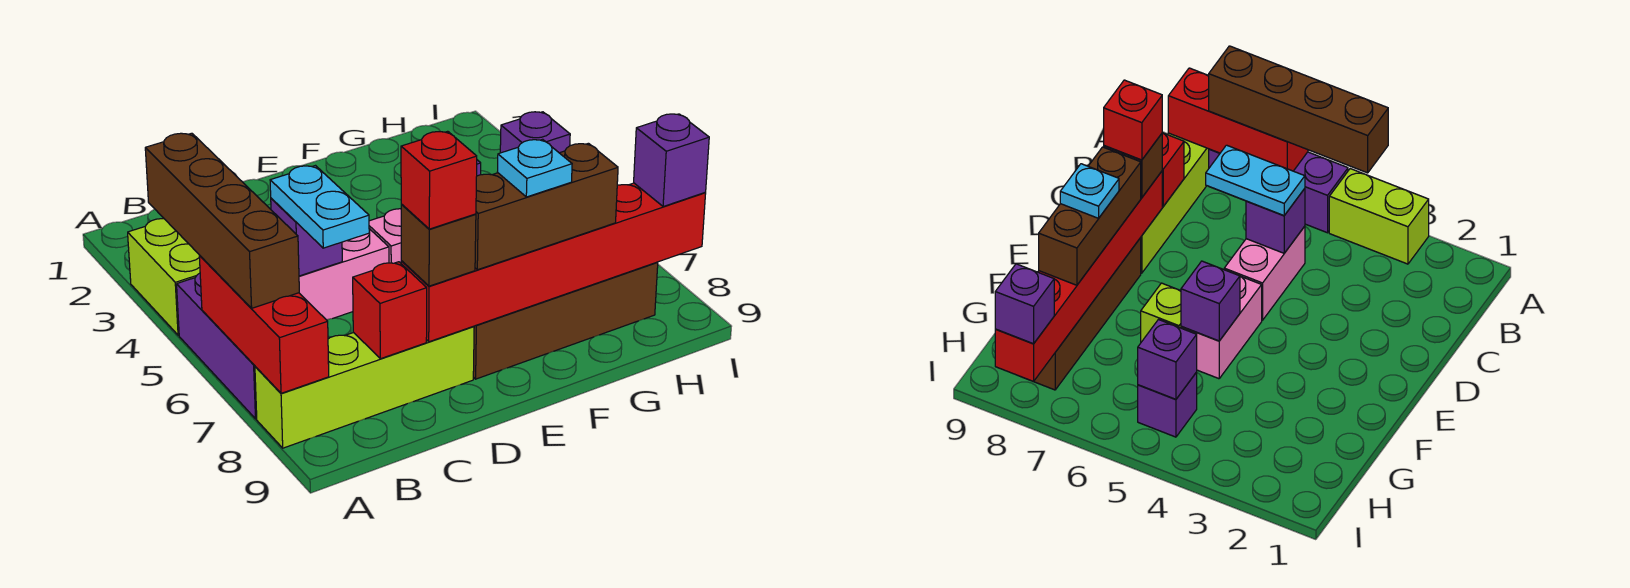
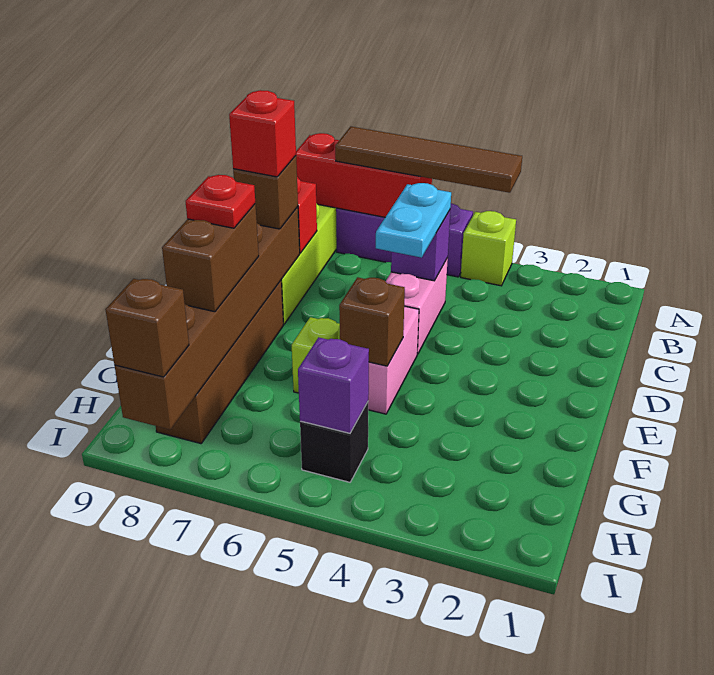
lime brick A3:A4 level 1 -> lime brick A4 level 1
brown brick A4:A7 level 3 -> brown tile A4:A7 level 3
cyan plate C5:C6 level 3 -> cyan plate C5:D5 level 3
red brick D8:I8 level 2 -> brown brick D8:I8 level 2
brown brick E8:G8 level 3 -> brown brick F8:G8 level 3
purple brick F5 level 2 -> brown brick F5 level 2
cyan plate F8 level 4 -> red plate F8 level 4
purple brick H5 level 1 -> black brick H5 level 1
purple brick I8 level 3 -> brown brick I8 level 3

